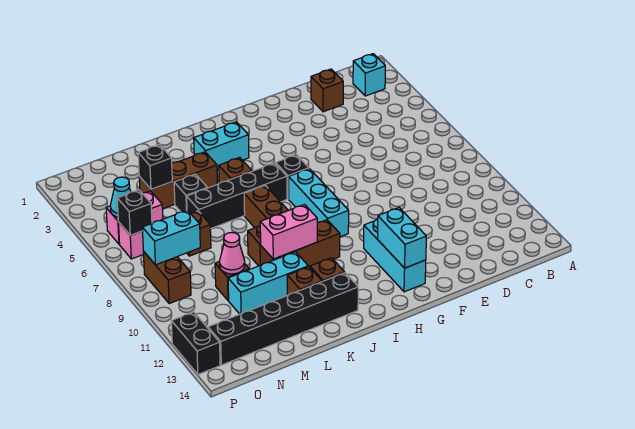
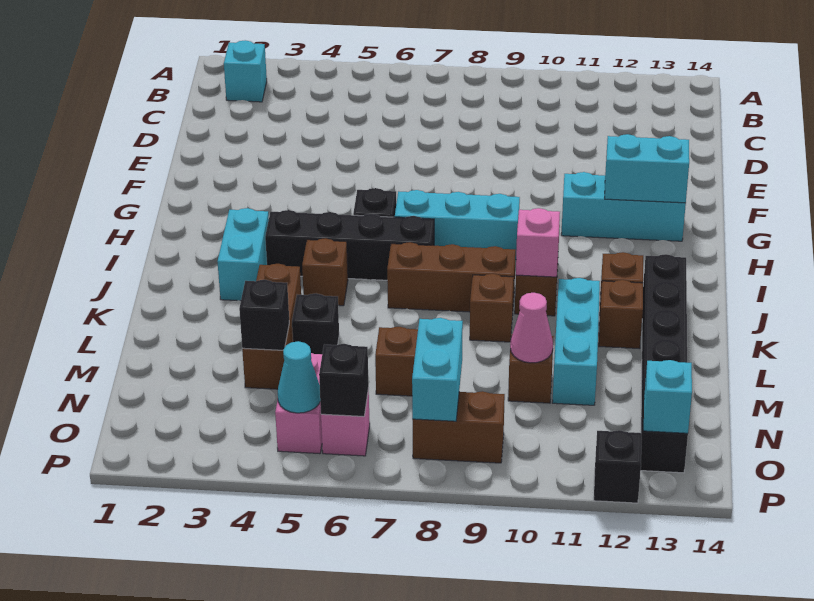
brown brick D2 level 1 -> none
black brick I6:L6 level 1 -> black brick I4:I7 level 1
pink brick J10:K10 level 2 -> pink brick J10 level 2
none -> cyan brick O13 level 2
black brick P12:P13 level 1 -> black brick P12 level 1

